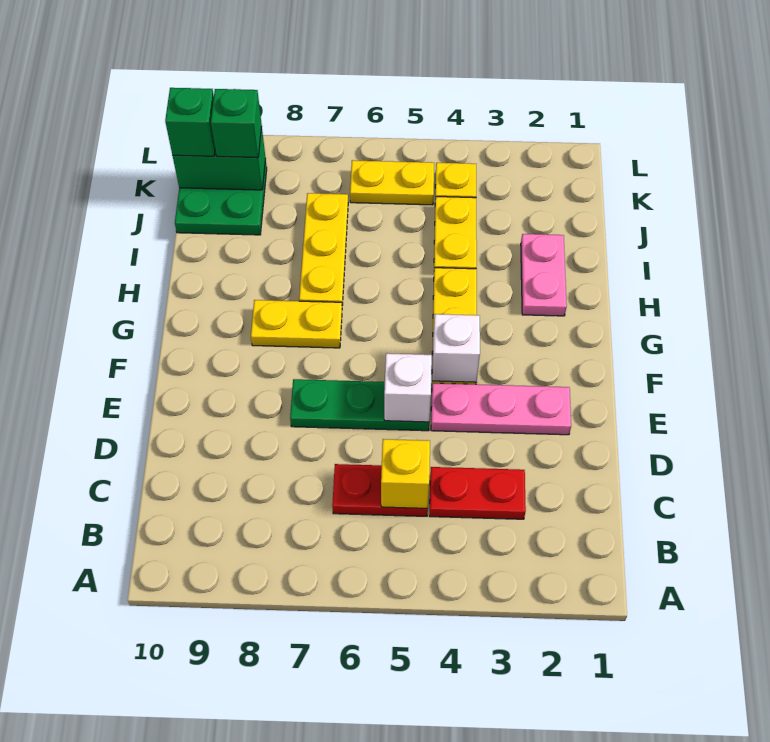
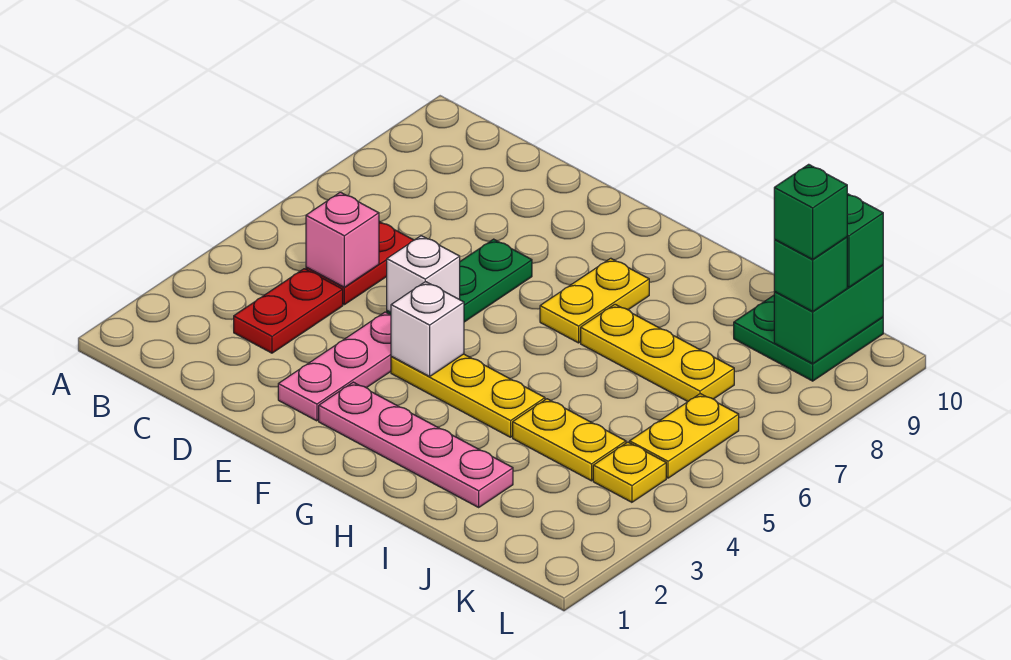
yellow brick C5 level 2 -> pink brick C5 level 2
pink plate H2:I2 level 1 -> pink plate F2:I2 level 1
none -> green brick K9 level 4

